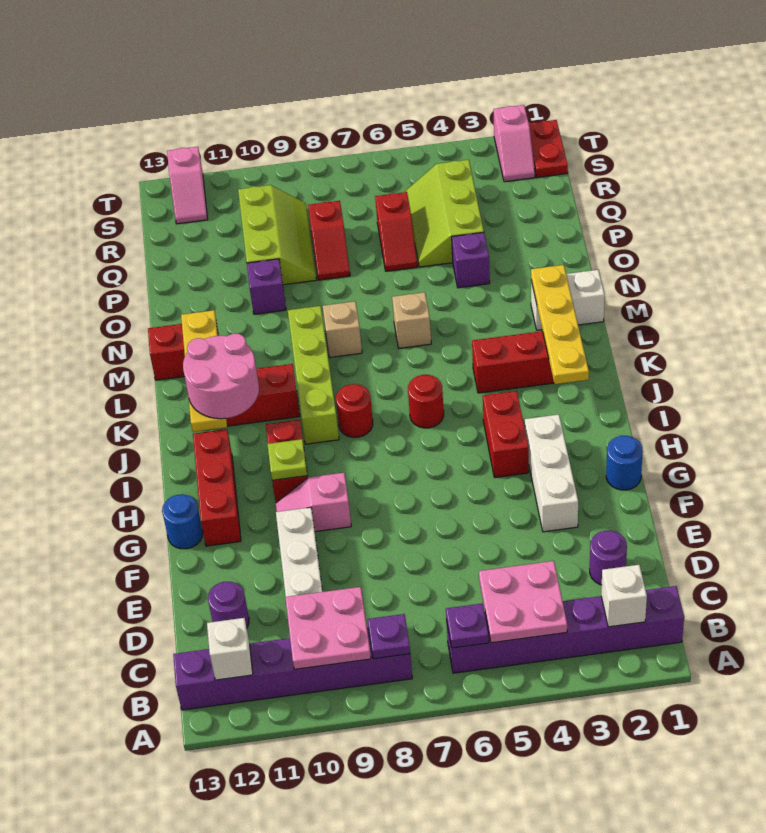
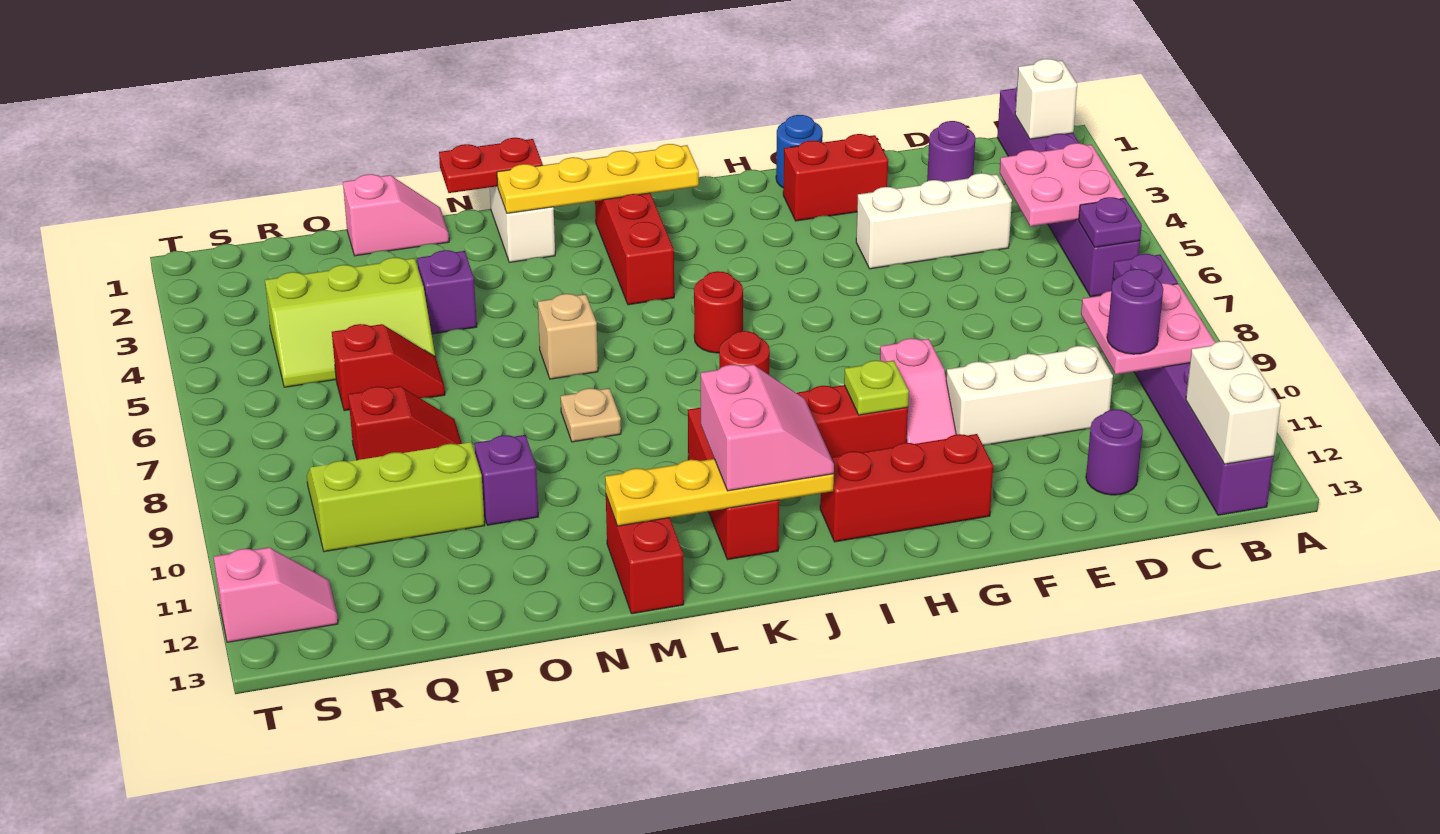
white brick B12 level 2 -> white brick B12:B13 level 2
none -> purple round brick C10 level 3
white brick F3:H3 level 1 -> white brick D4:F4 level 1
blue round brick G13 level 1 -> none
red brick H4:I4 level 1 -> red brick F2:G2 level 1
lime brick J9:M9 level 1 -> none
pink round brick J11:K12 level 3 -> pink slope J11:K12 level 3 top K
tan brick M8 level 1 -> tan plate M8 level 1
red plate S1:T1 level 1 -> red plate M1:N1 level 2
pink slope S2:T2 level 1 top T -> pink slope O1:P1 level 1 top P

